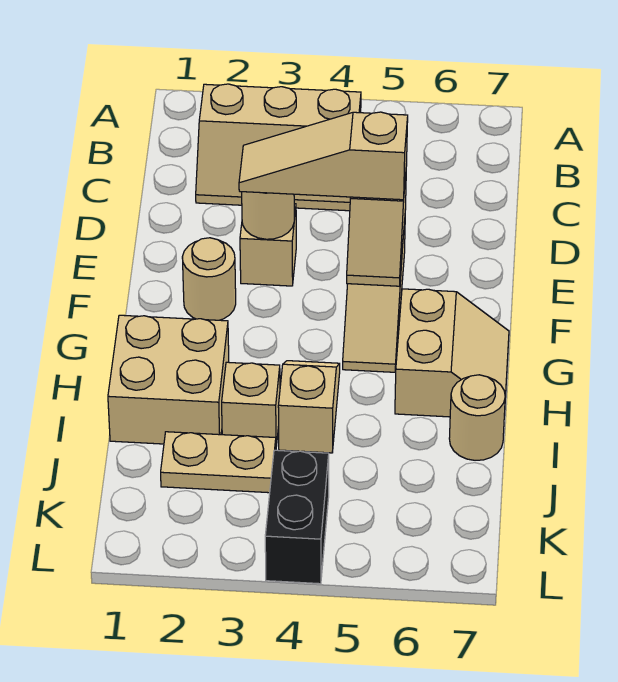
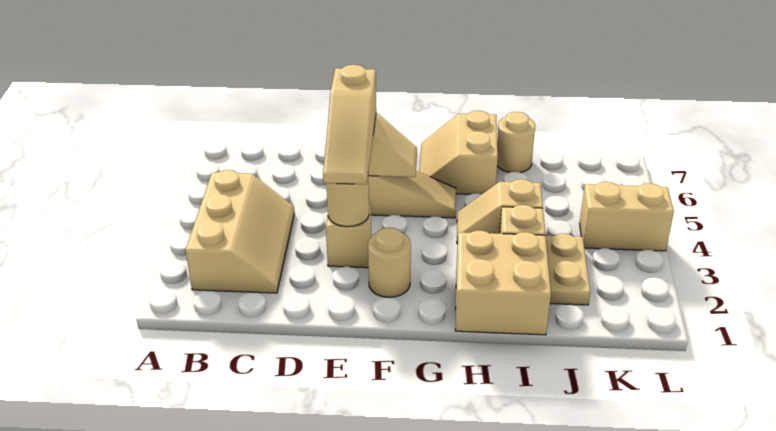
tan slope G6:H7 level 1 top 6 -> tan slope G6:H7 level 1 top H
black brick K4:L4 level 1 -> tan brick K4:L4 level 1

